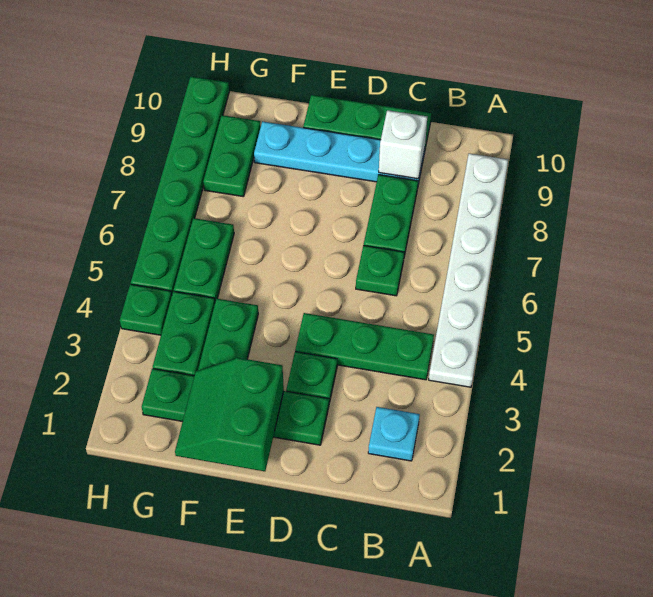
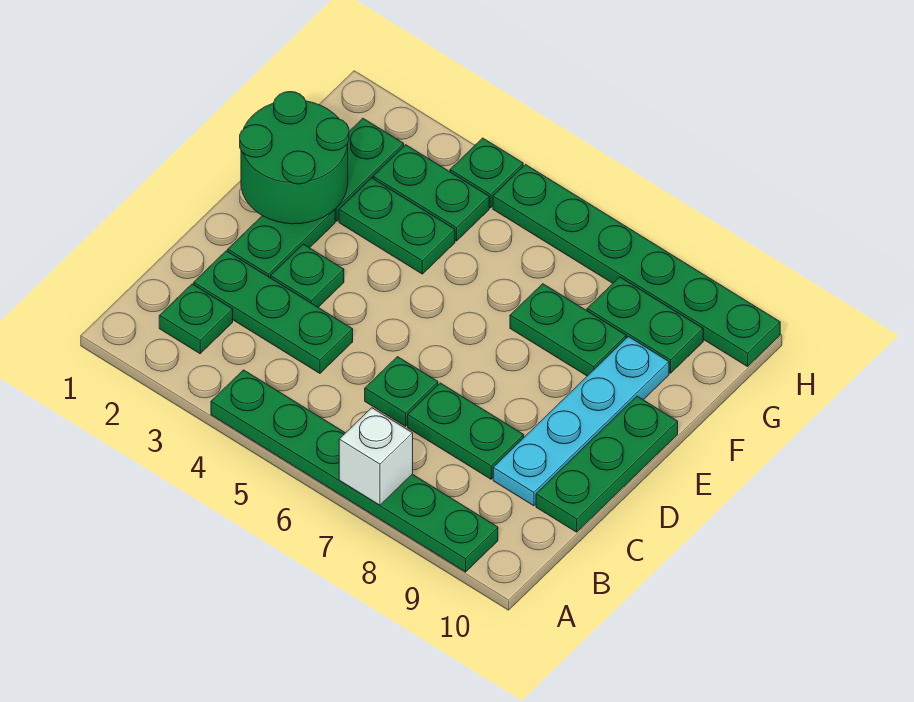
white plate A4:A9 level 1 -> green plate A4:A9 level 1
cyan plate B2 level 1 -> green plate B2 level 1
green plate B4:D4 level 1 -> green plate C2:C4 level 1
white brick C9 level 2 -> white brick A7 level 2
green slope E1:F2 level 2 top E -> green round brick E1:F2 level 2
green plate G5:G6 level 1 -> green plate F7:F8 level 1

